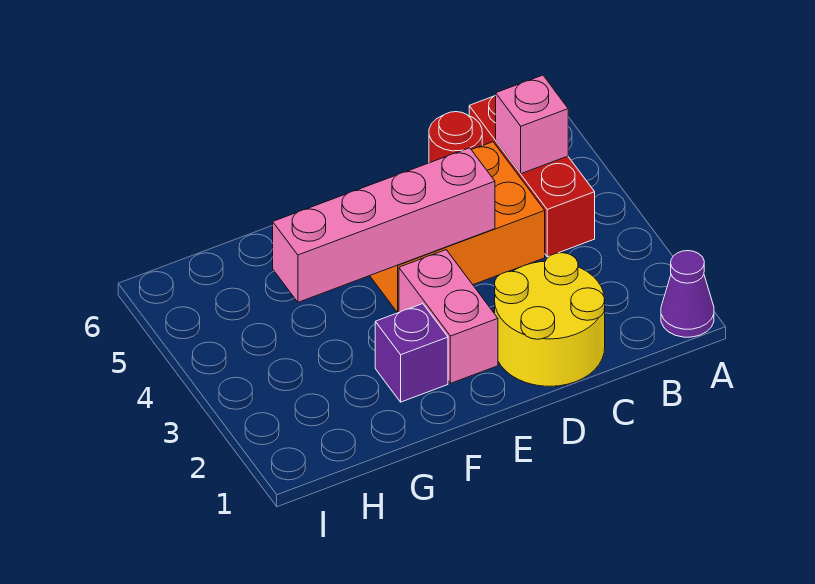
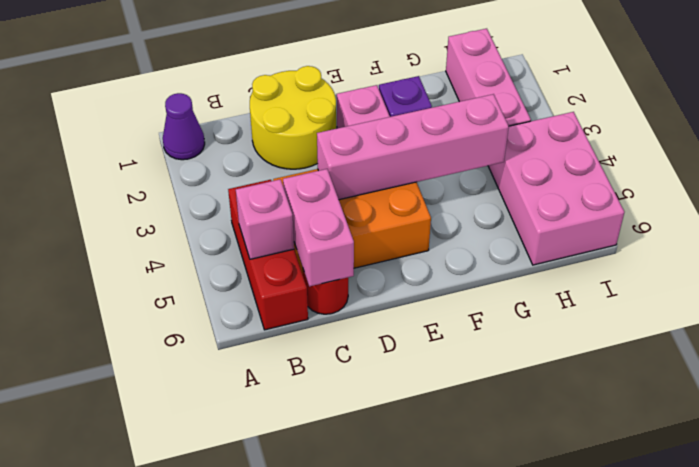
none -> pink brick C5:C6 level 2
none -> pink brick H1:H3 level 1
none -> pink brick H4:I6 level 1

